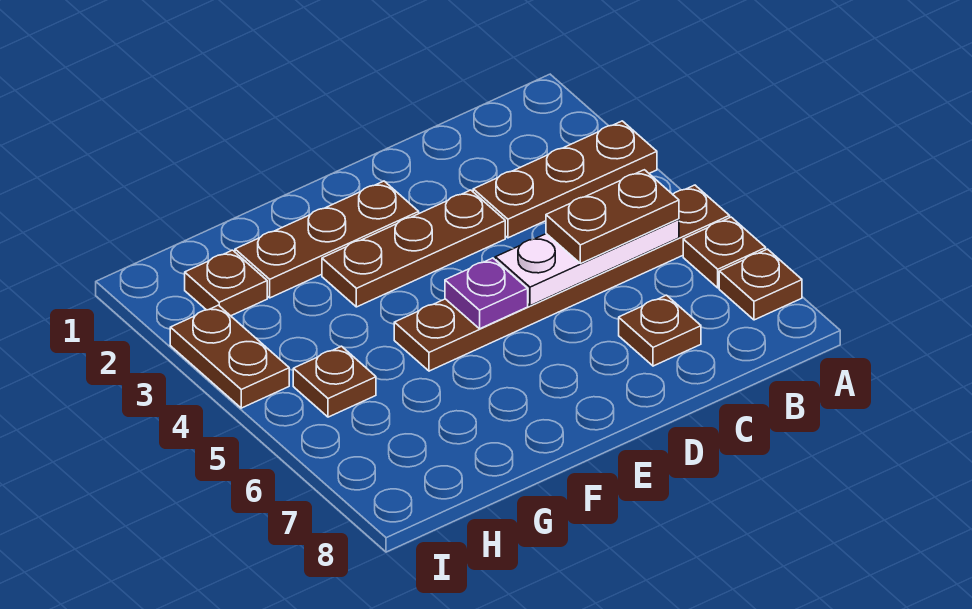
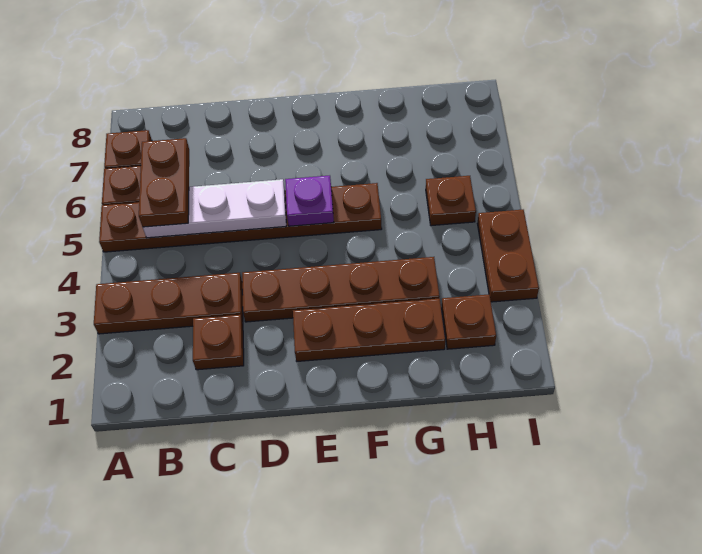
brown plate B5:C5 level 3 -> brown plate B5:B6 level 3
brown plate C7 level 1 -> brown plate C2 level 1
brown plate D3:F3 level 1 -> brown plate D3:G3 level 1

